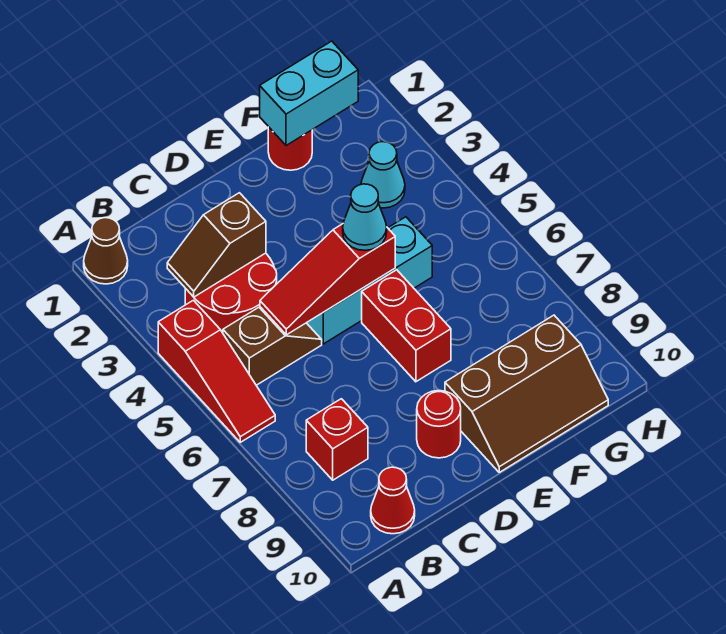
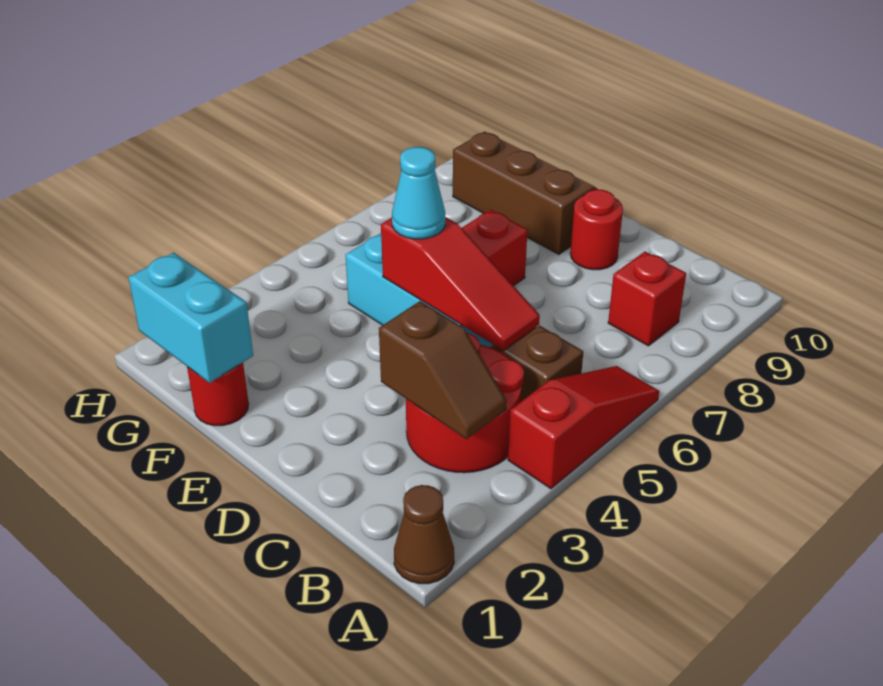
red cone B10 level 1 -> none
cyan cone G3 level 1 -> none

